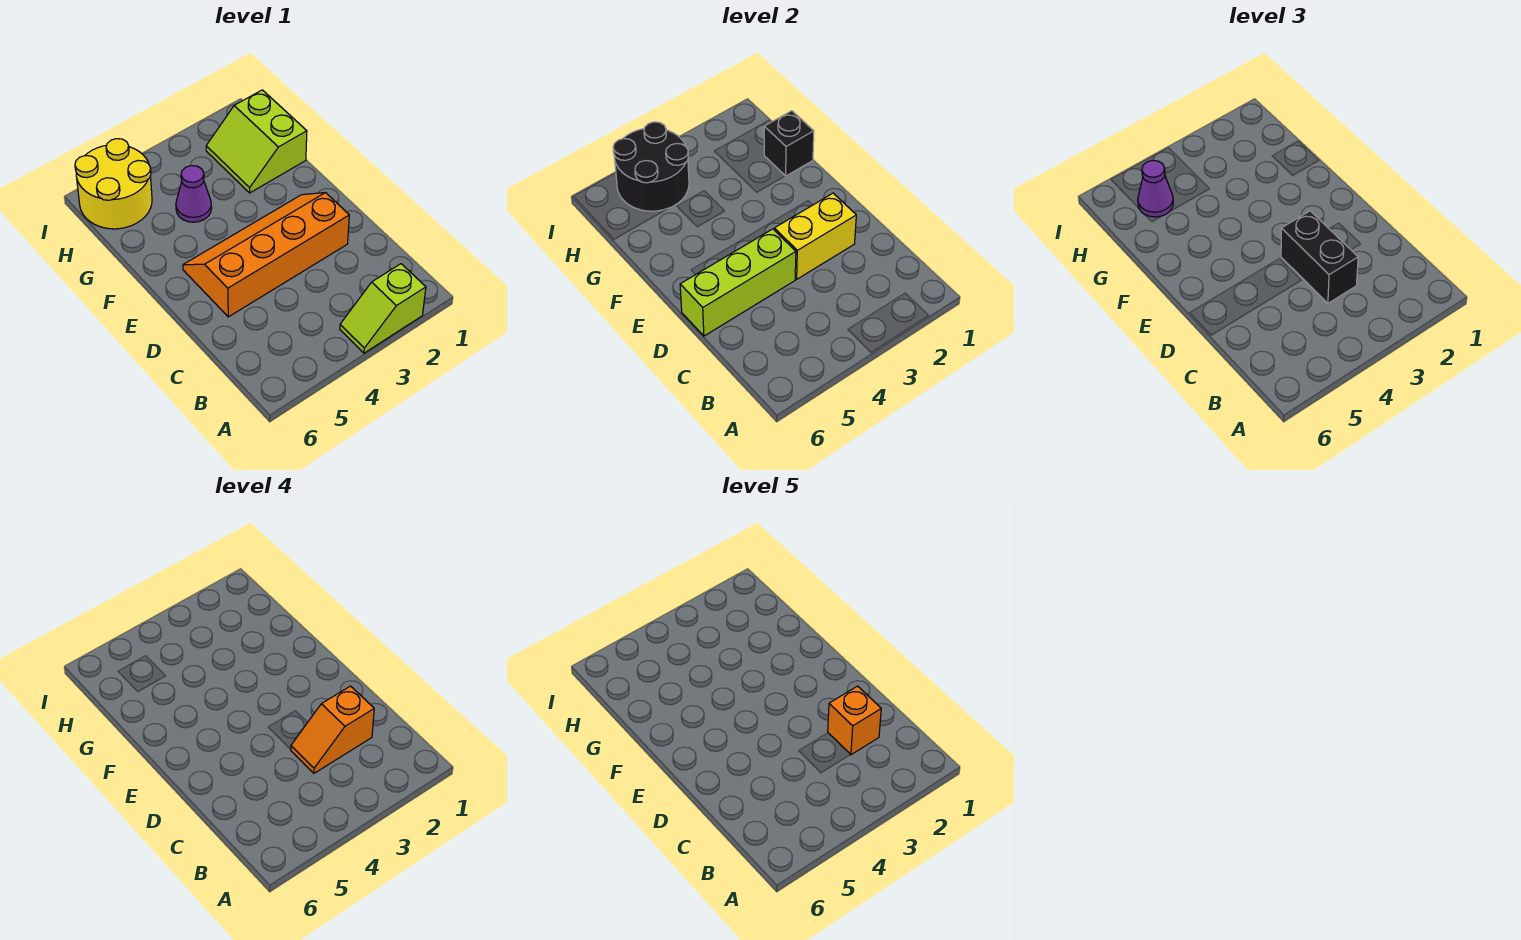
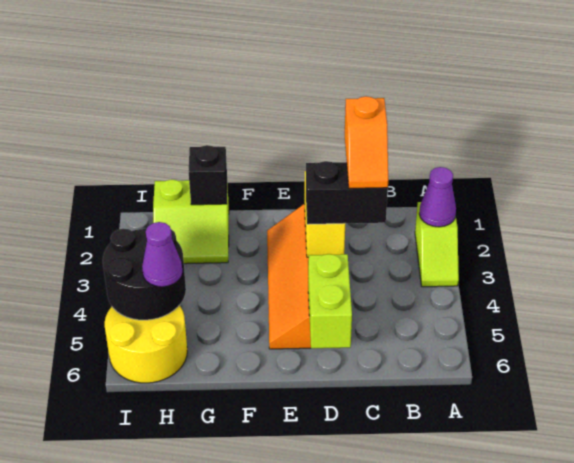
orange brick C2 level 5 -> none
lime brick D4:D6 level 2 -> lime brick D5:D6 level 2
purple cone G4 level 1 -> purple cone A2 level 2

